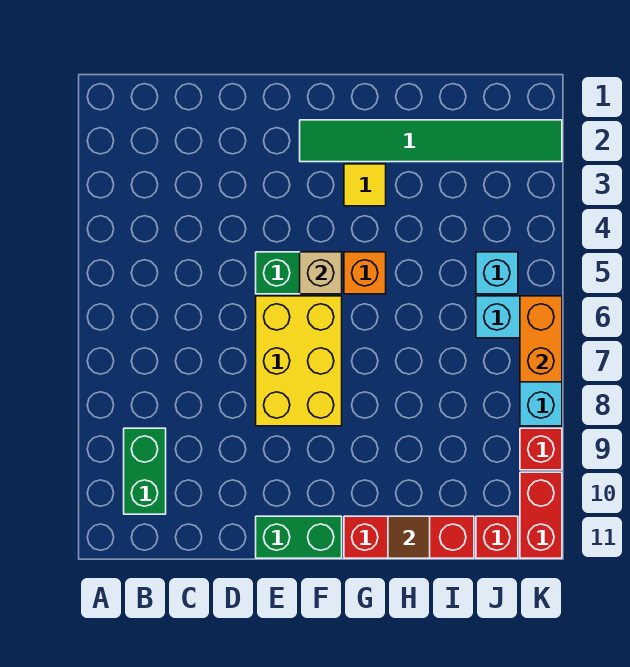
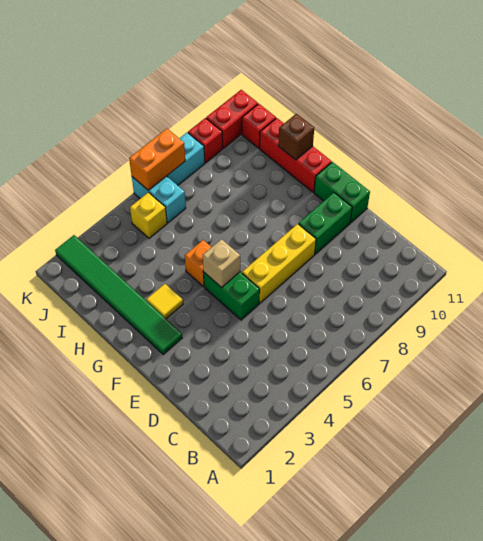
green brick B9:B10 level 1 -> green brick E9:E10 level 1
yellow brick E6:F8 level 1 -> yellow brick E6:E8 level 1
brown tile H11 level 2 -> brown brick H11 level 2
cyan brick J5 level 1 -> yellow brick J5 level 1

